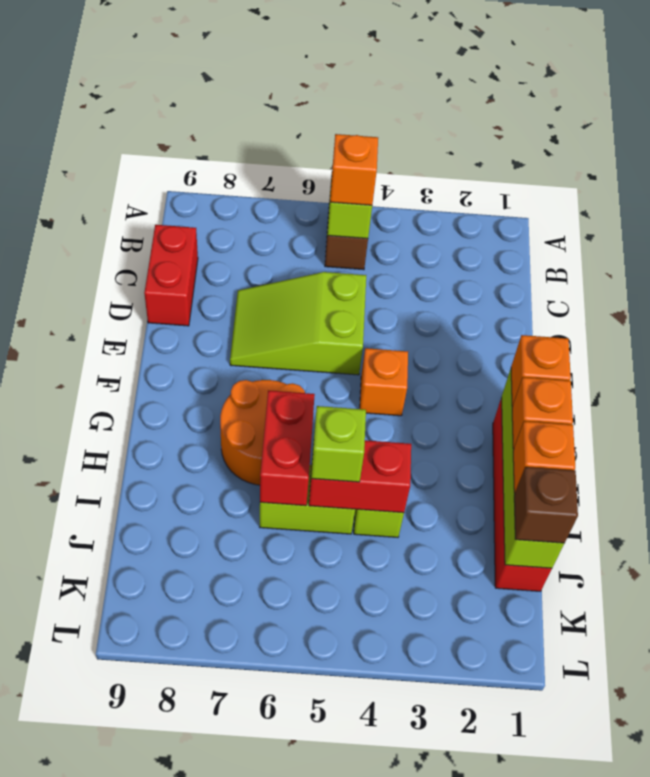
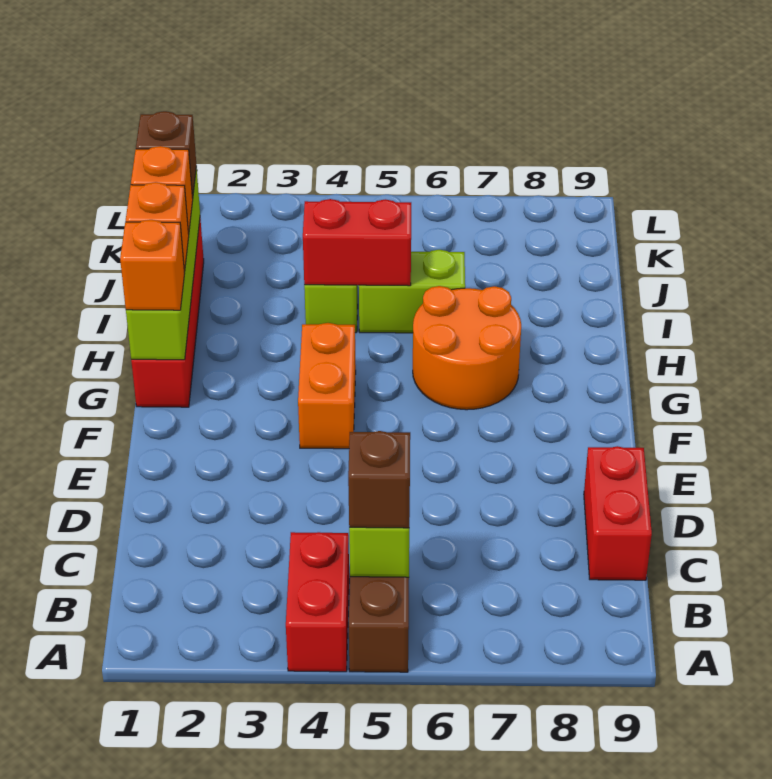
orange brick B5 level 3 -> brown brick B5 level 3
lime slope D5:E7 level 1 top 5 -> none
orange brick F4 level 1 -> orange brick F4:G4 level 1
red brick H6:I6 level 2 -> red brick A4:B4 level 1
lime brick I5 level 3 -> none

